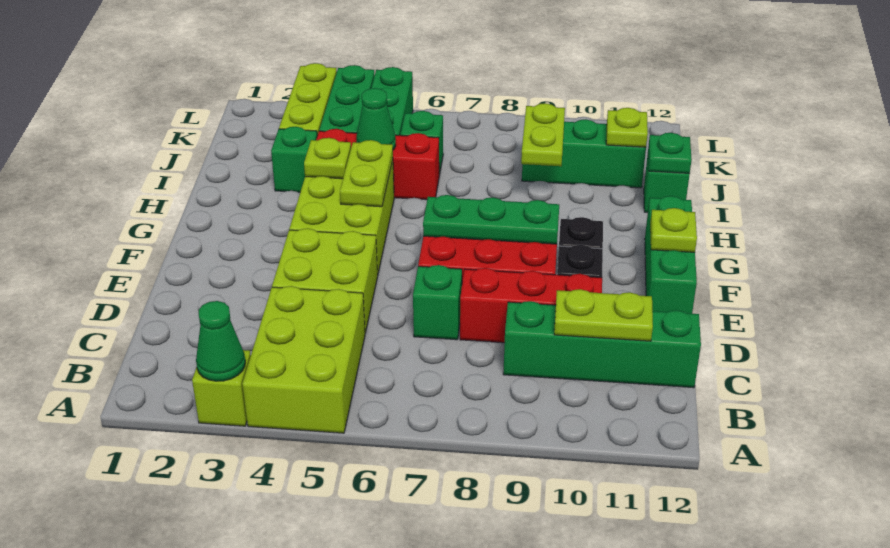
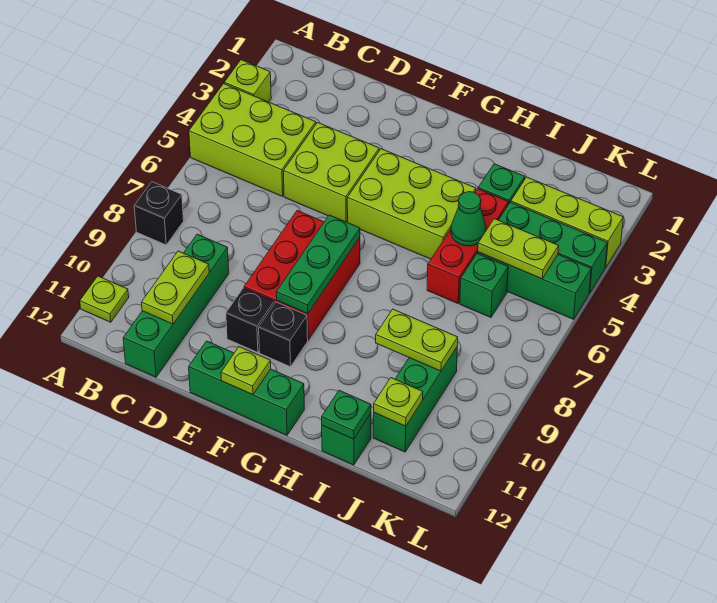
green cone A3 level 2 -> none
none -> black brick A8 level 1
green brick D7 level 1 -> none
red brick D8:D10 level 1 -> none
lime plate G5:H5 level 2 -> lime plate J5:K5 level 2
lime plate H4 level 2 -> lime plate A11 level 1

